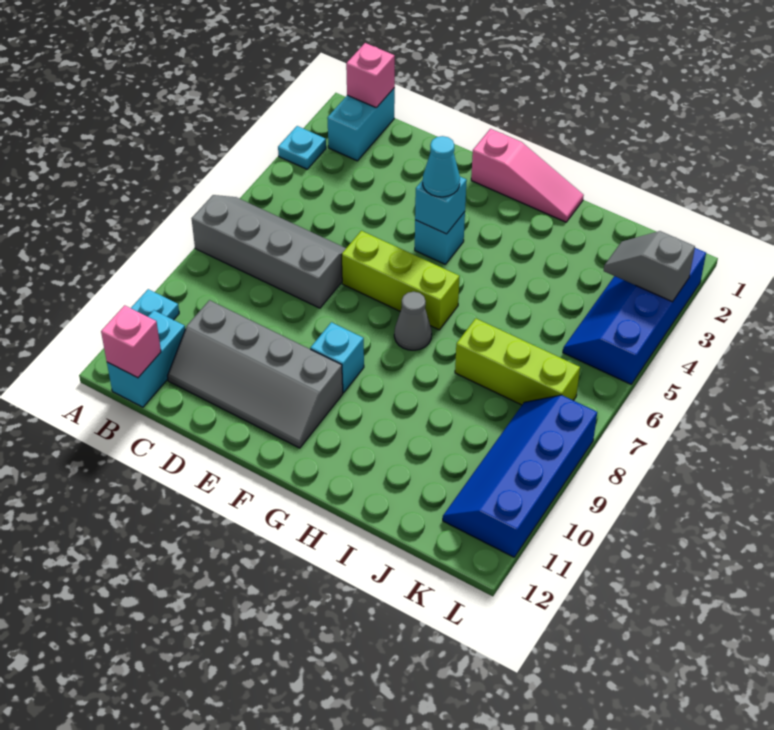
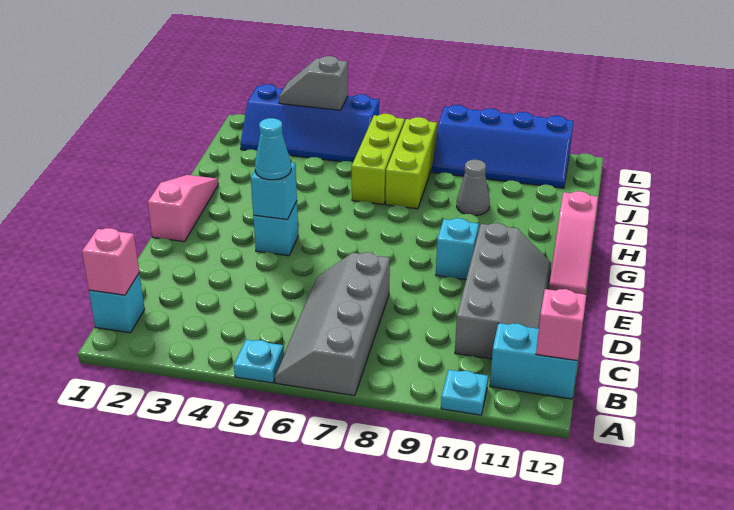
cyan plate A3 level 1 -> cyan plate A5 level 1
cyan brick B1:B2 level 1 -> cyan brick B1 level 1
lime brick E6:G6 level 1 -> lime brick I6:K6 level 1
none -> pink slope F12:H12 level 1 top H
grey cone G7 level 1 -> grey cone I9 level 1
grey slope K3:L3 level 2 top L -> grey slope L3:L4 level 2 top 4

